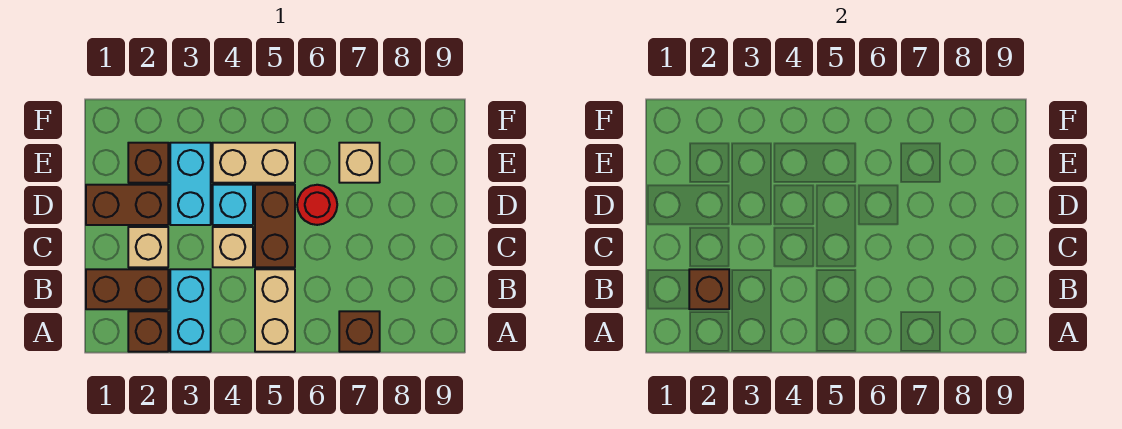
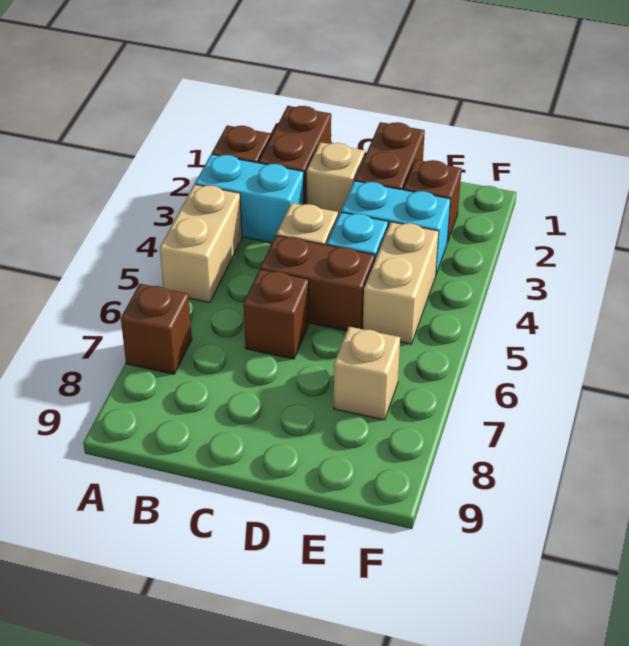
tan brick A5:B5 level 1 -> tan brick A4:A5 level 1
brown brick B2 level 2 -> brown brick C6 level 1
red round brick D6 level 1 -> none

